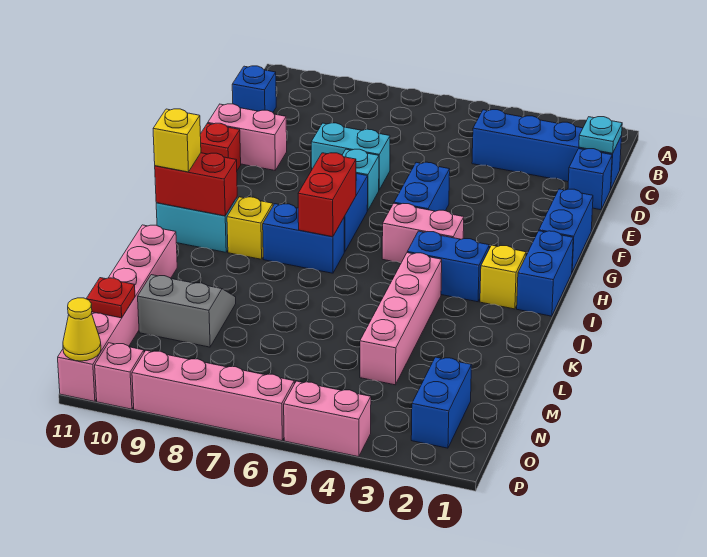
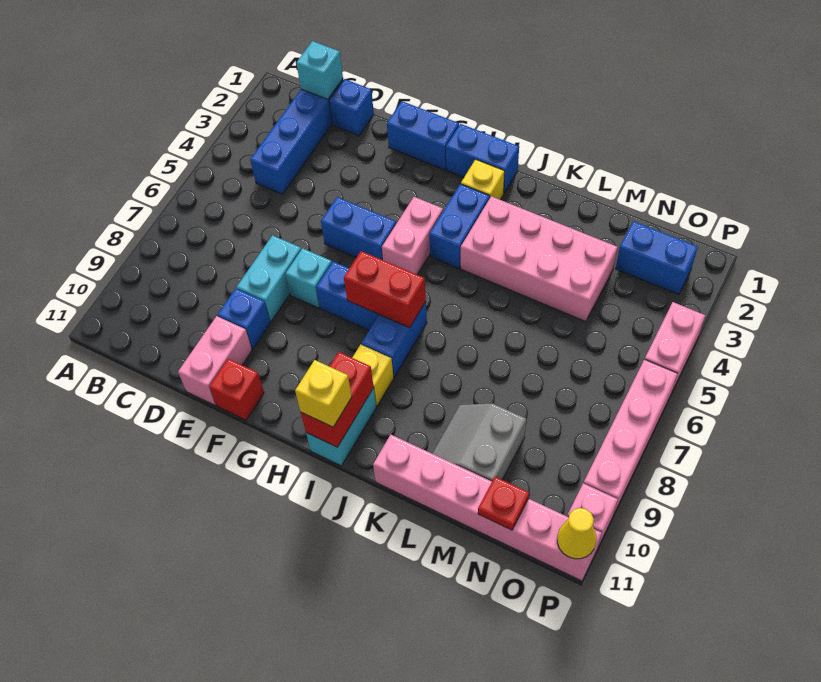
cyan plate C1 level 2 -> cyan brick C1 level 2
blue brick C11 level 1 -> blue brick E9 level 1
pink brick J4:M4 level 1 -> pink brick J3:M4 level 1

